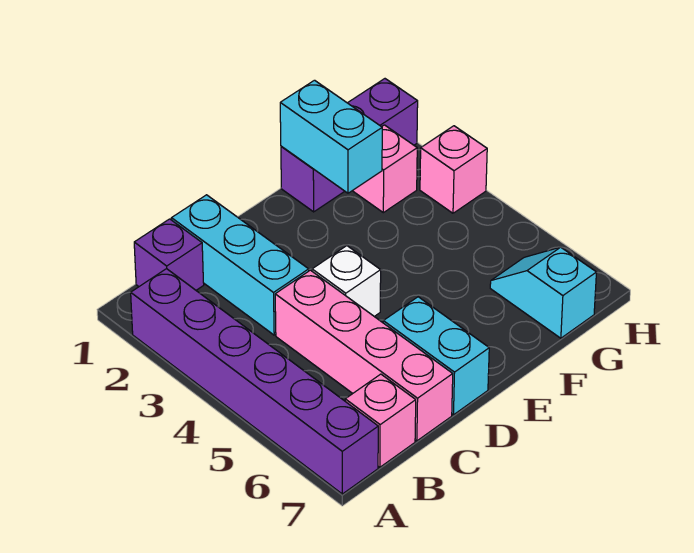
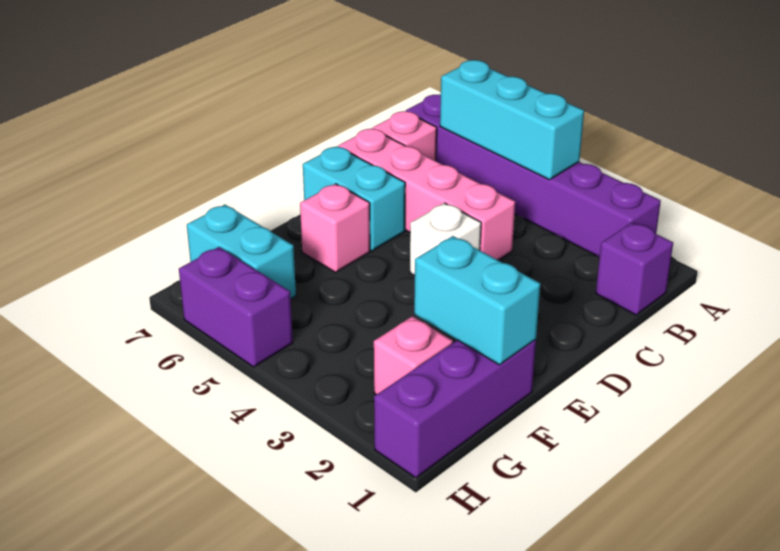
cyan brick C1:C3 level 1 -> cyan brick A4:A6 level 2
cyan slope G6:G7 level 1 top 7 -> cyan brick G6:G7 level 1
pink brick H3 level 1 -> pink brick E6 level 1
none -> purple brick H5:H6 level 1

